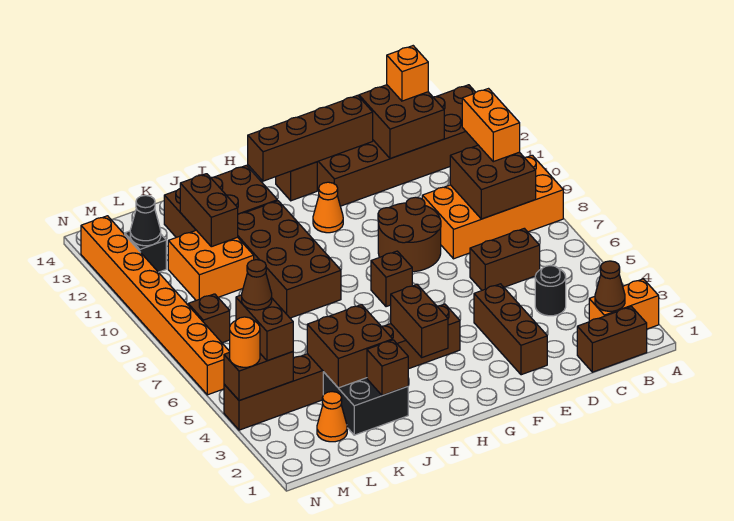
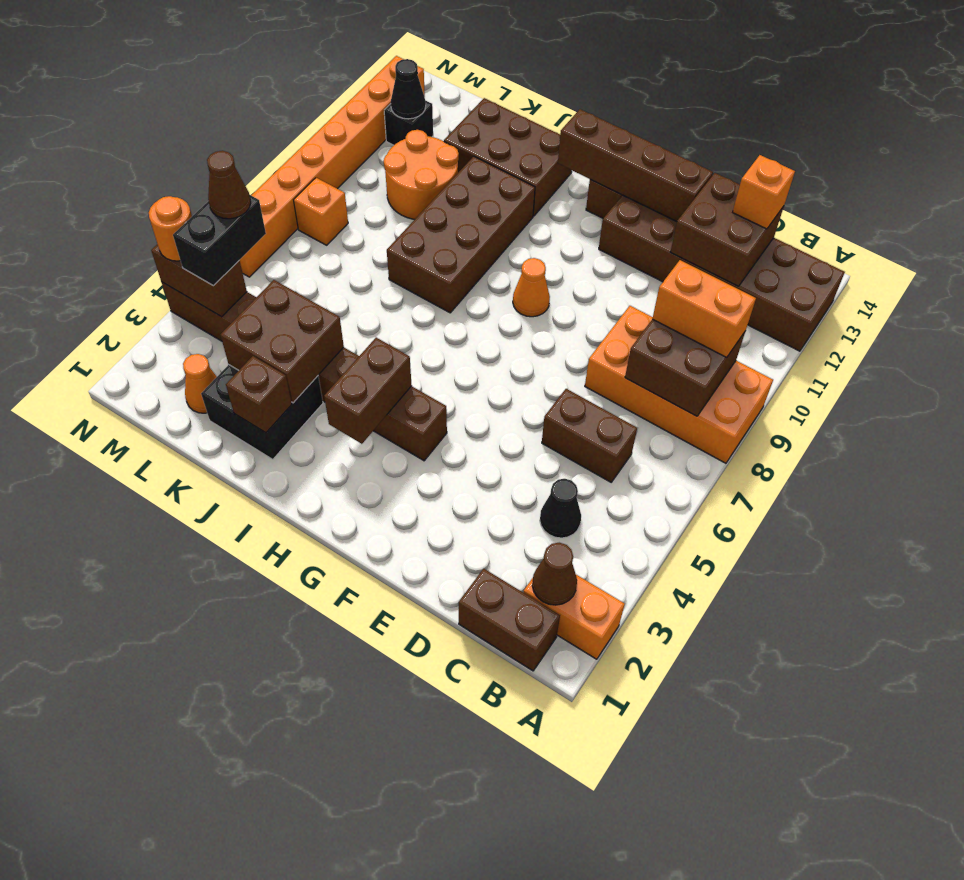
orange brick B9:B10 level 3 -> orange brick B9:C9 level 3
black round brick C4 level 1 -> black cone C4 level 1
brown brick E2:E4 level 1 -> none
brown round brick E8:F9 level 1 -> none
brown brick G7 level 1 -> none
orange cone G11 level 1 -> orange cone G9 level 1
orange brick K10:L11 level 1 -> orange round brick K10:L11 level 1
brown brick K11:K12 level 2 -> none
brown brick M4:M5 level 3 -> black brick M4:M5 level 3
brown brick M8 level 1 -> orange brick M8 level 1

